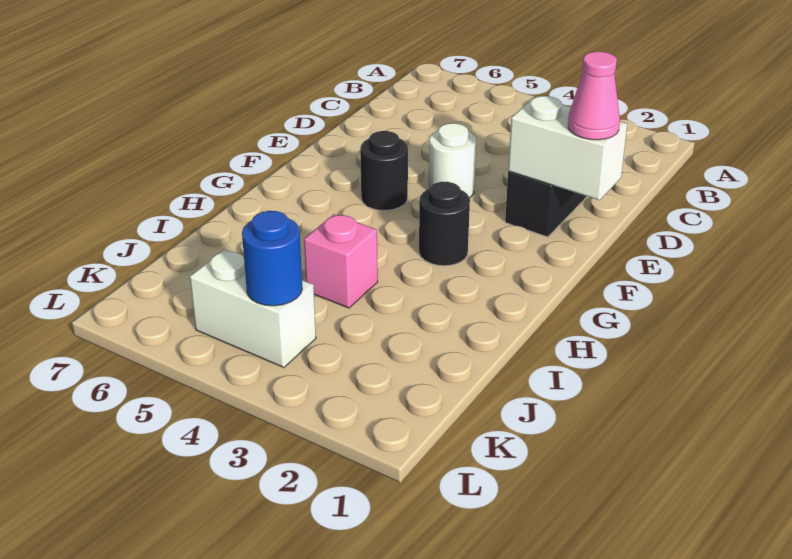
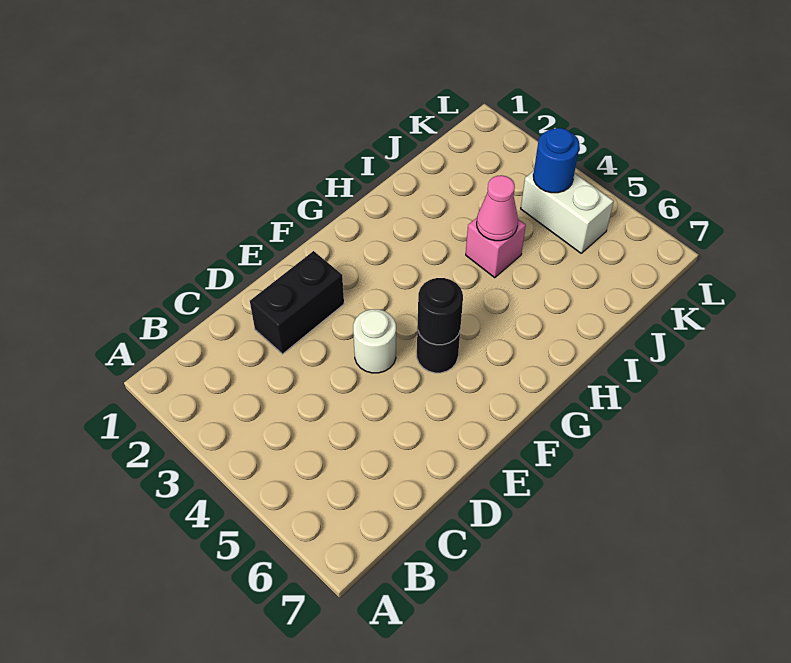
white brick E1:E2 level 2 -> none
pink cone E1 level 3 -> pink cone I4 level 2
black round brick G3 level 1 -> black round brick F5 level 2

